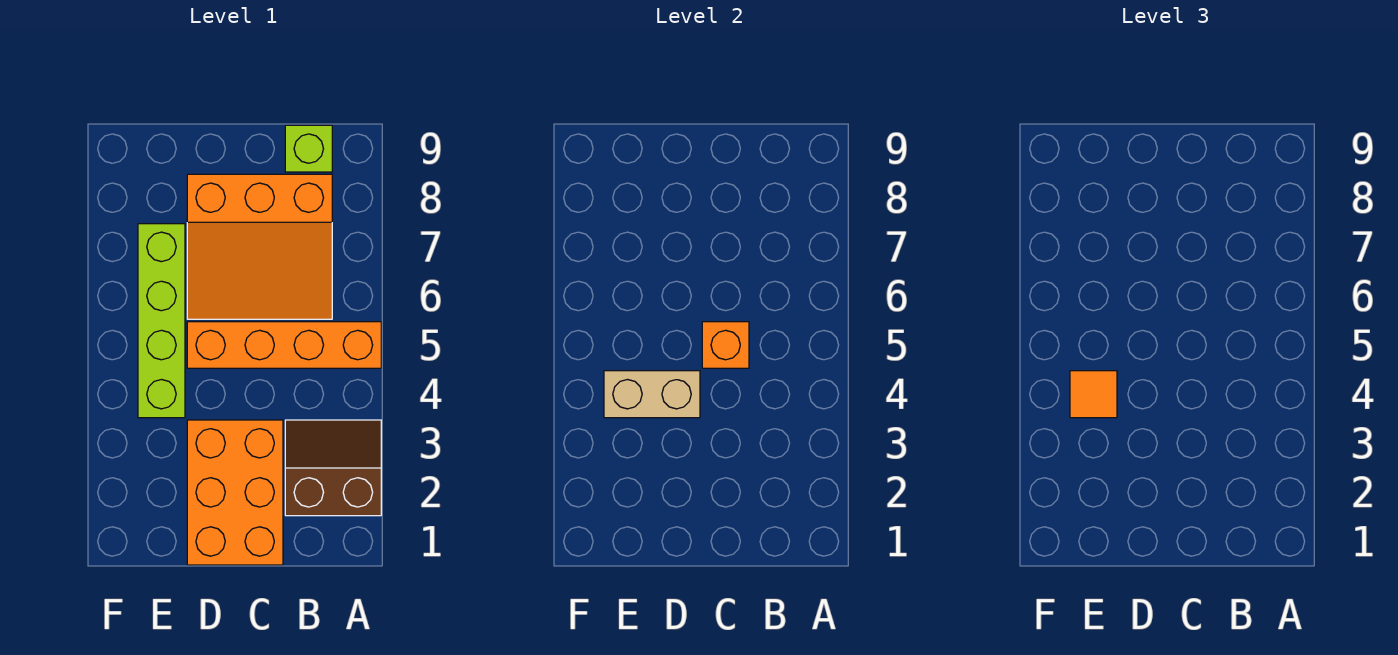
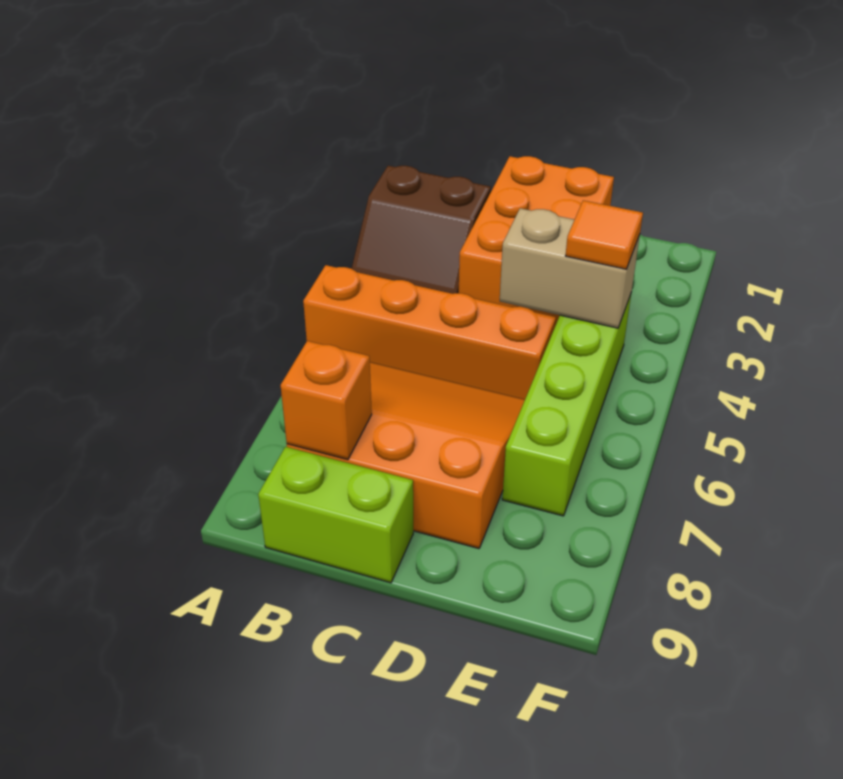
lime brick B9 level 1 -> lime brick B9:C9 level 1
orange brick C5 level 2 -> orange brick B8 level 2

